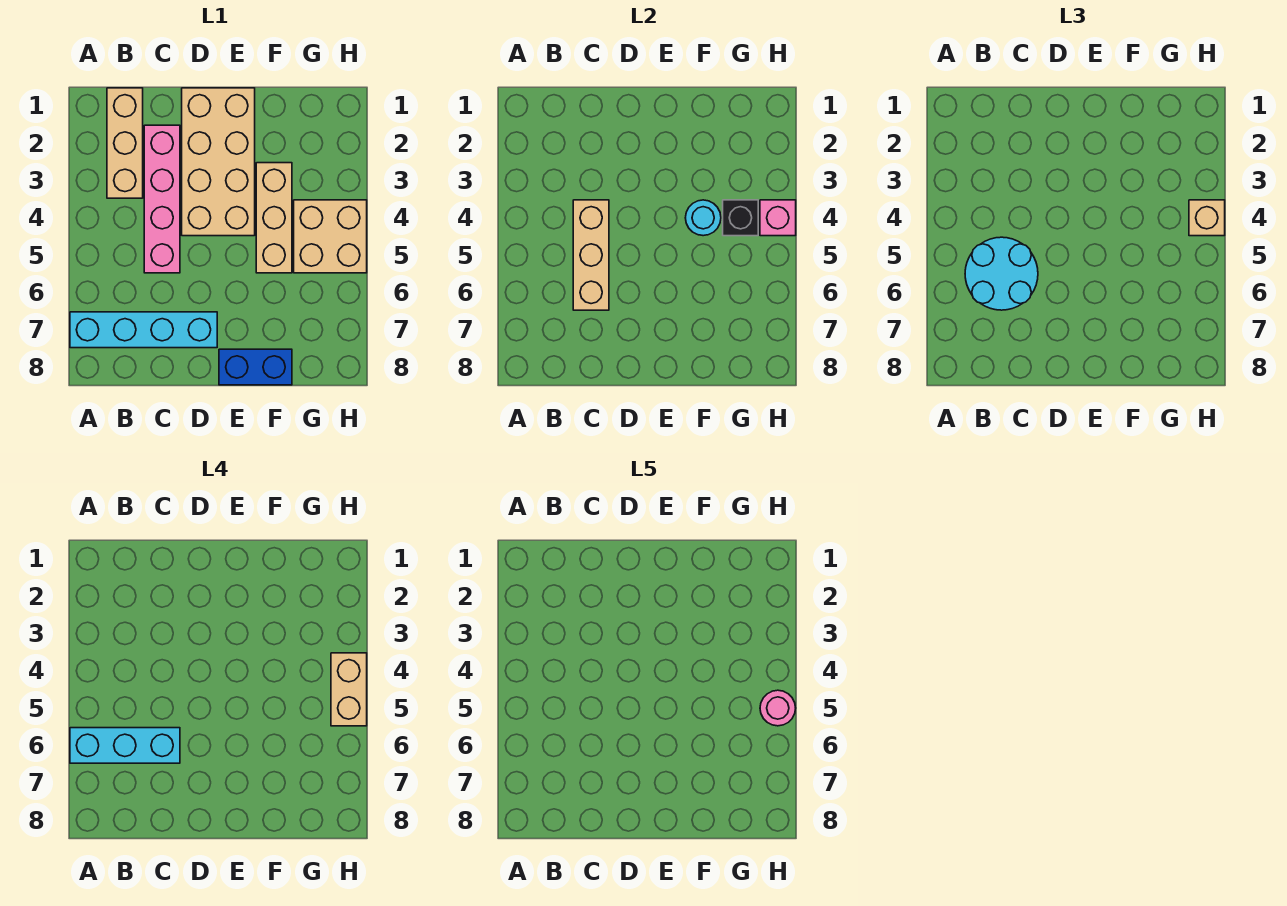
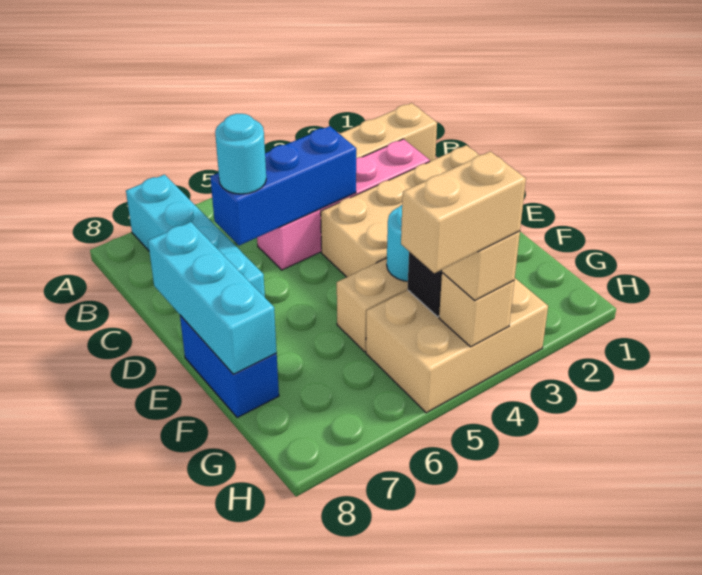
cyan brick A6:C6 level 4 -> cyan brick D8:F8 level 2
cyan round brick B5:C6 level 3 -> cyan round brick C6 level 3
tan brick C4:C6 level 2 -> blue brick C4:C6 level 2
tan brick G4:H5 level 1 -> tan brick G3:H5 level 1
pink brick H4 level 2 -> tan brick H4 level 2
pink round brick H5 level 5 -> none

